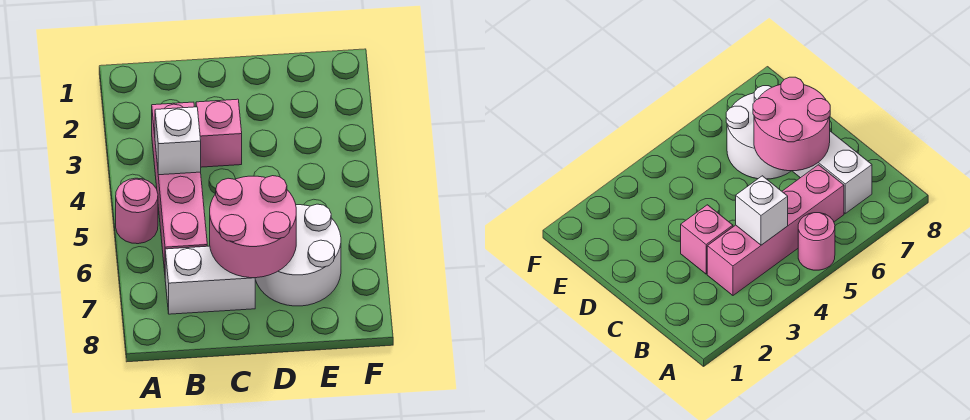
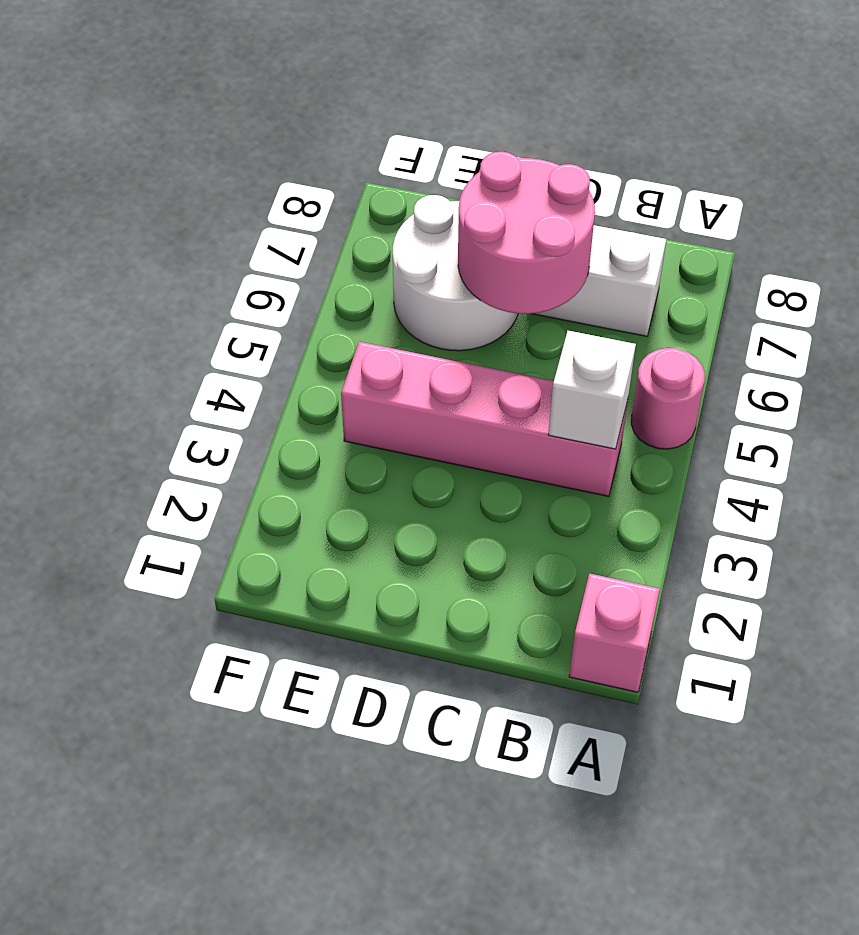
pink brick B3:B6 level 1 -> pink brick B4:E4 level 1
pink brick C3 level 1 -> pink brick A1 level 1

